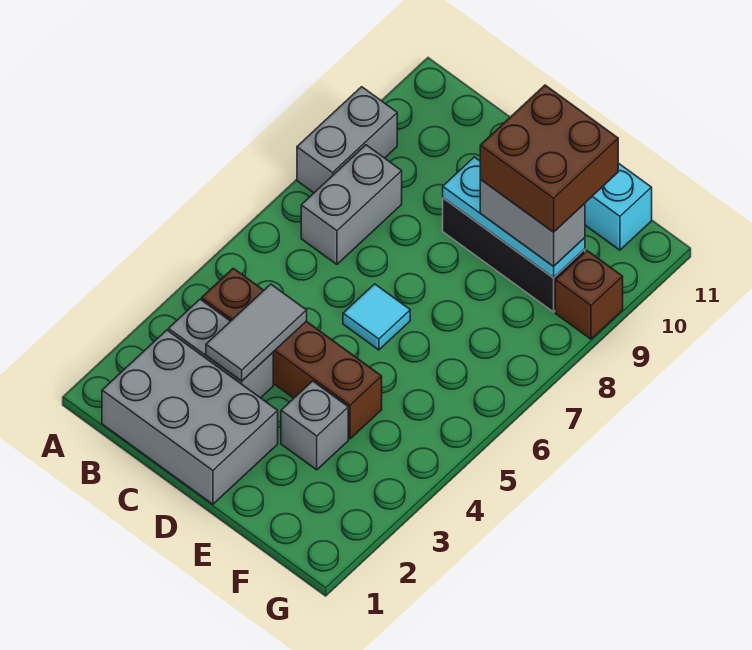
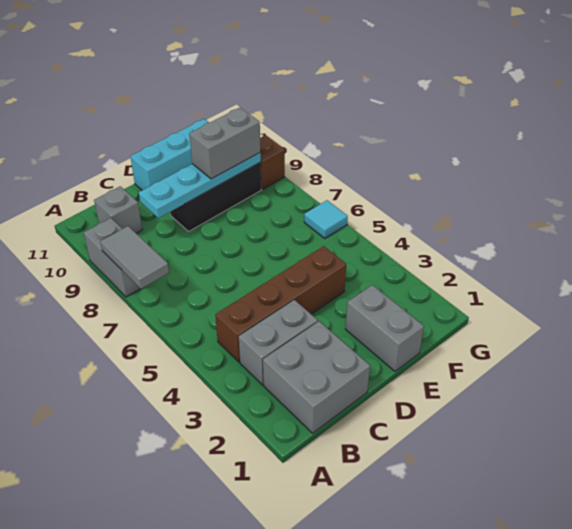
grey brick B1:D2 level 1 -> grey brick B1:C2 level 1
grey brick B7:B8 level 1 -> grey brick E1:E2 level 1
grey tile C3:C4 level 2 -> grey tile A7:A8 level 2
cyan tile D6 level 1 -> cyan tile G6 level 1
cyan plate D9:F9 level 2 -> cyan plate C9:F9 level 2
grey brick E3 level 1 -> grey brick B10 level 1
brown brick E9:F10 level 4 -> none

